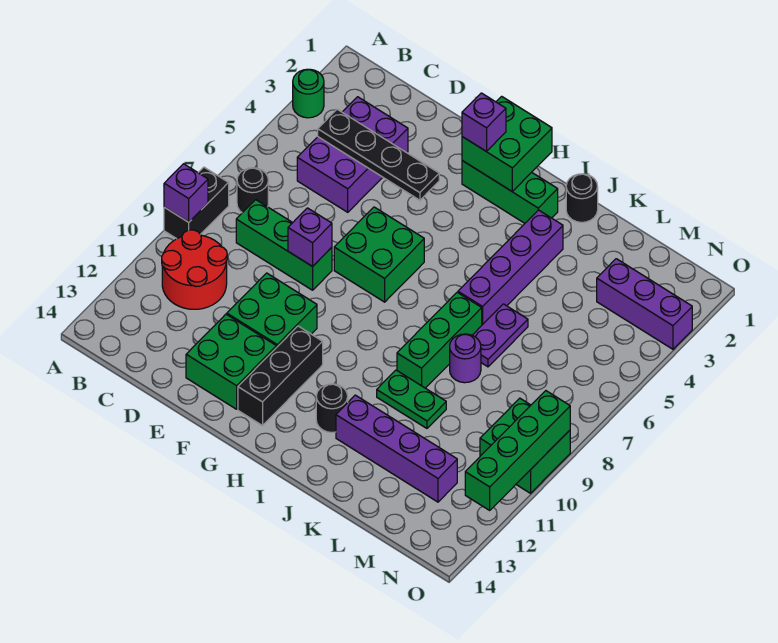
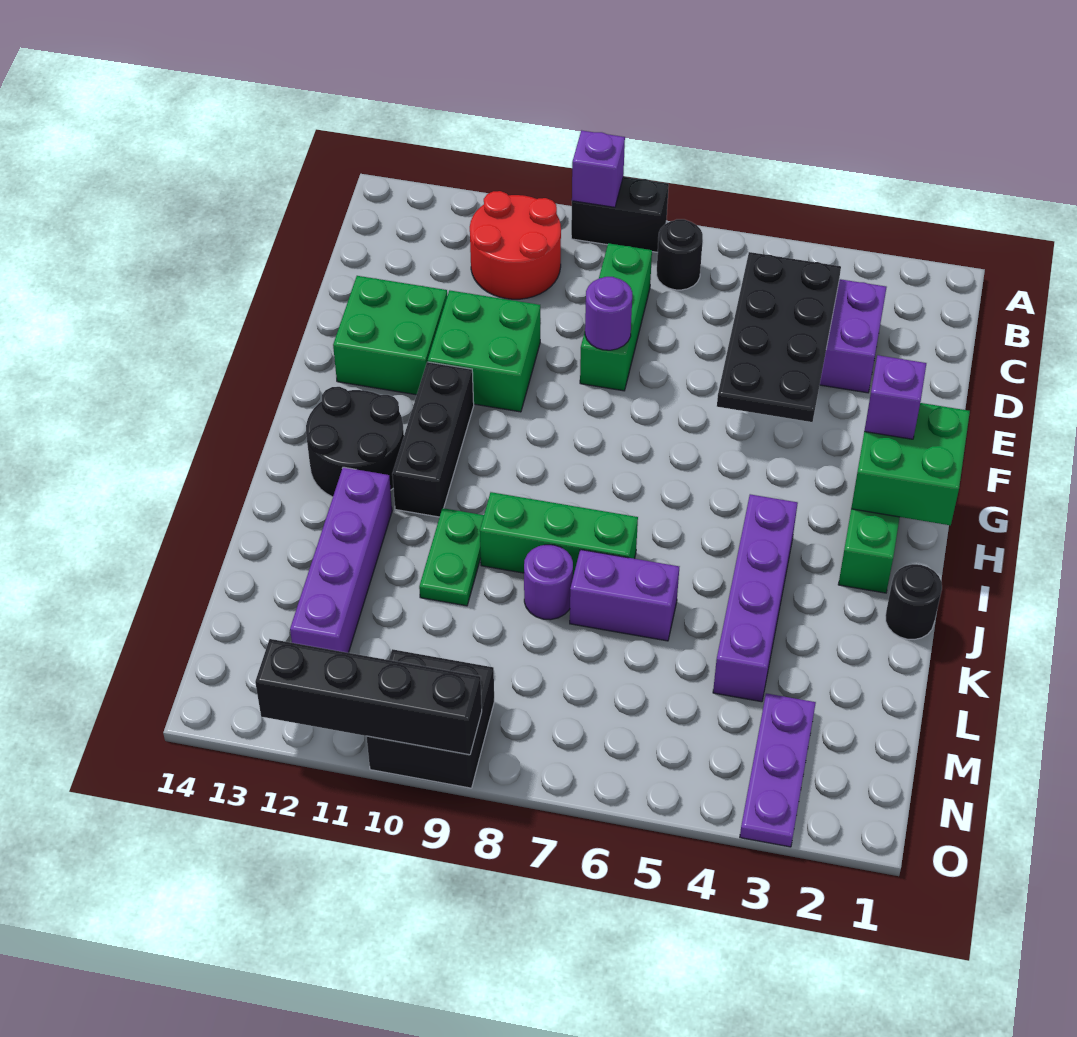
green round brick A3 level 1 -> none
black plate C4:F4 level 2 -> black plate C4:F5 level 2
purple brick E8 level 2 -> purple round brick E8 level 2
green brick F6:G7 level 1 -> none
black brick G11:G13 level 1 -> black brick G11:I11 level 1
black round brick I12 level 1 -> black round brick H12:I13 level 1
purple brick J3:J6 level 1 -> purple brick I4:L4 level 1
purple plate K6:K7 level 1 -> purple brick K6:K7 level 1
purple brick M3:O3 level 1 -> purple plate M3:O3 level 1
green brick N9:O10 level 1 -> black brick N9:O10 level 1
green brick O9:O12 level 2 -> black brick O9:O12 level 2

